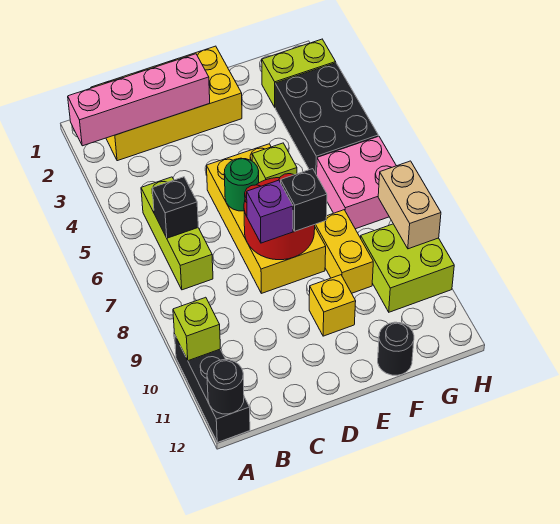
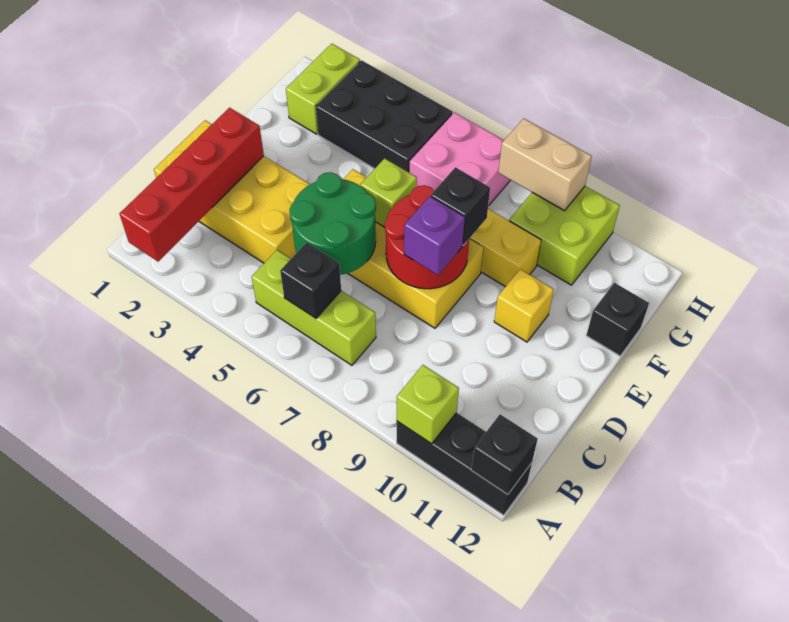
pink brick A2:D2 level 2 -> red brick A2:D2 level 2
black round brick A12 level 2 -> black brick A12 level 2
yellow brick B1:E2 level 1 -> yellow brick C1:D4 level 1
green round brick D6 level 2 -> green round brick C5:D6 level 2
black round brick F12 level 1 -> black brick F12 level 1

